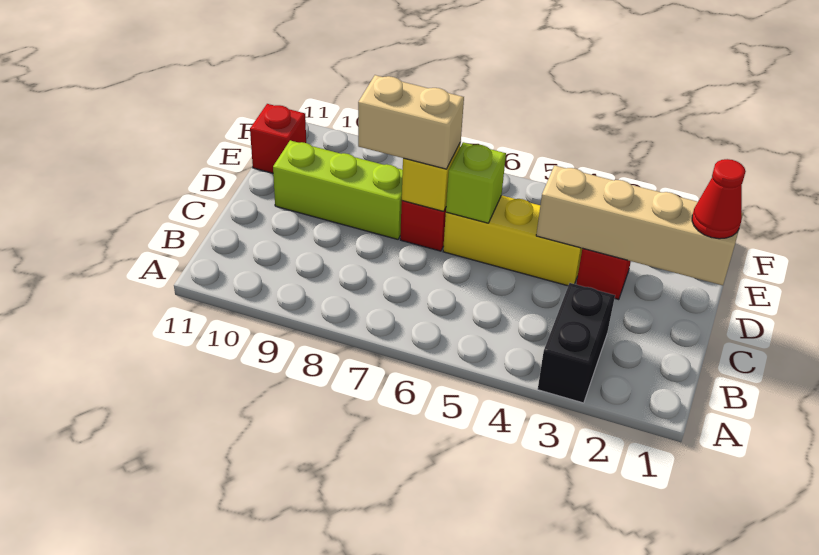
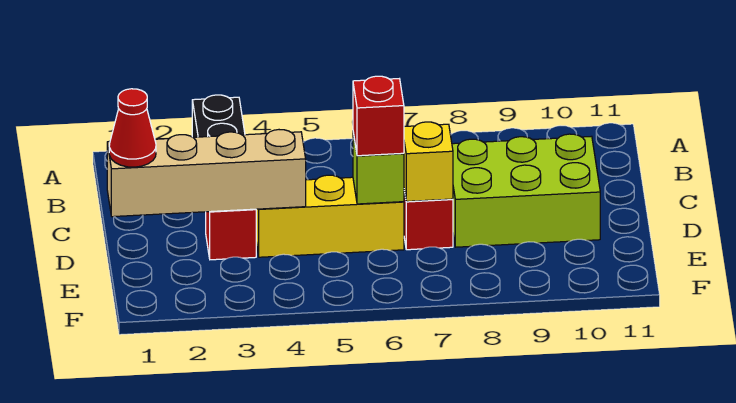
tan brick D7:D8 level 3 -> none
lime brick D8:D10 level 1 -> lime brick C8:D10 level 1
red brick E11 level 1 -> red brick D6 level 3

